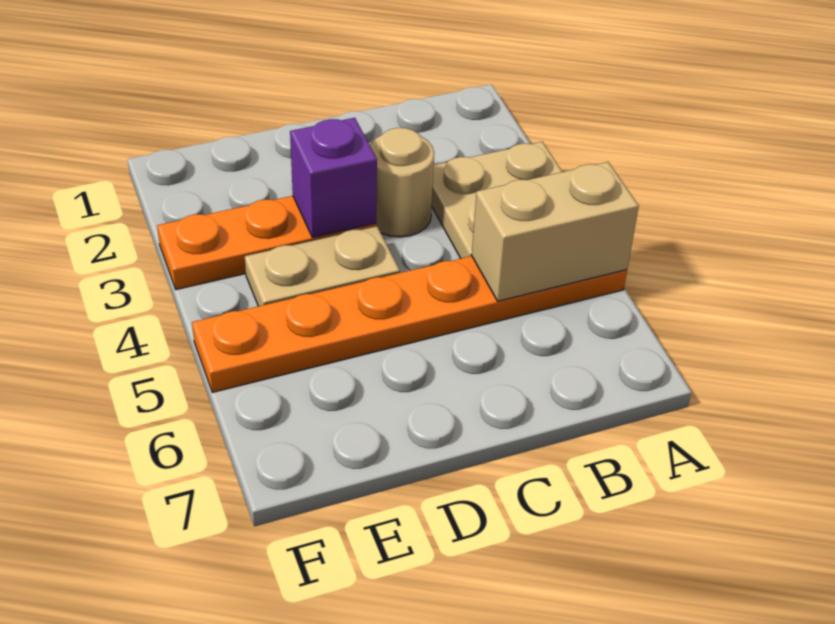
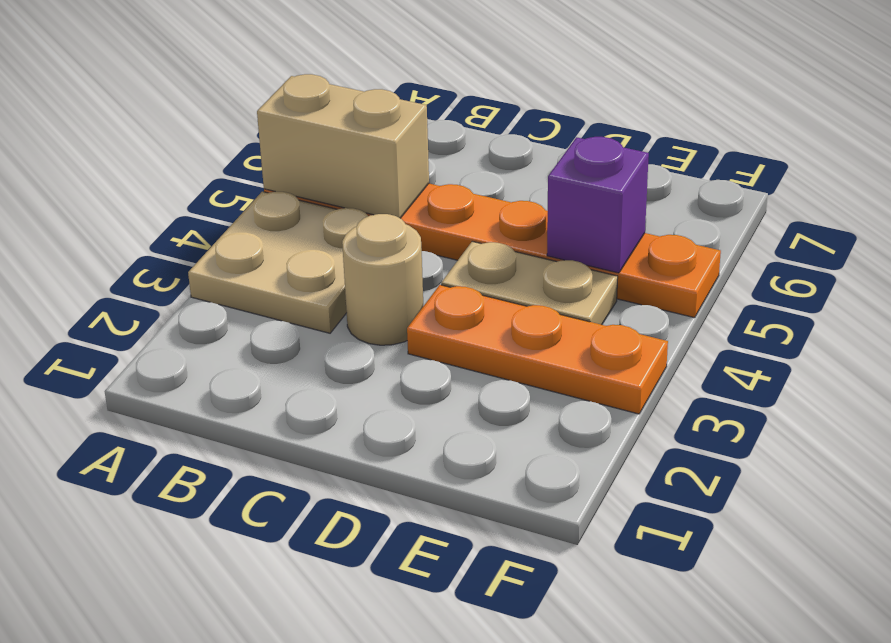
purple brick D3 level 2 -> purple brick E5 level 2

